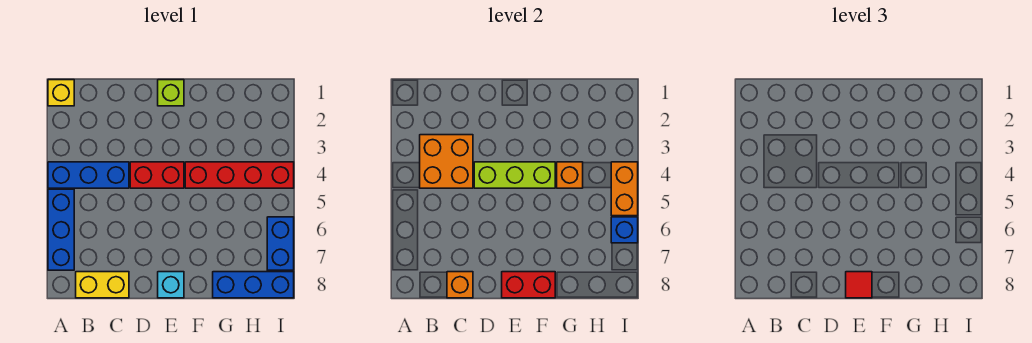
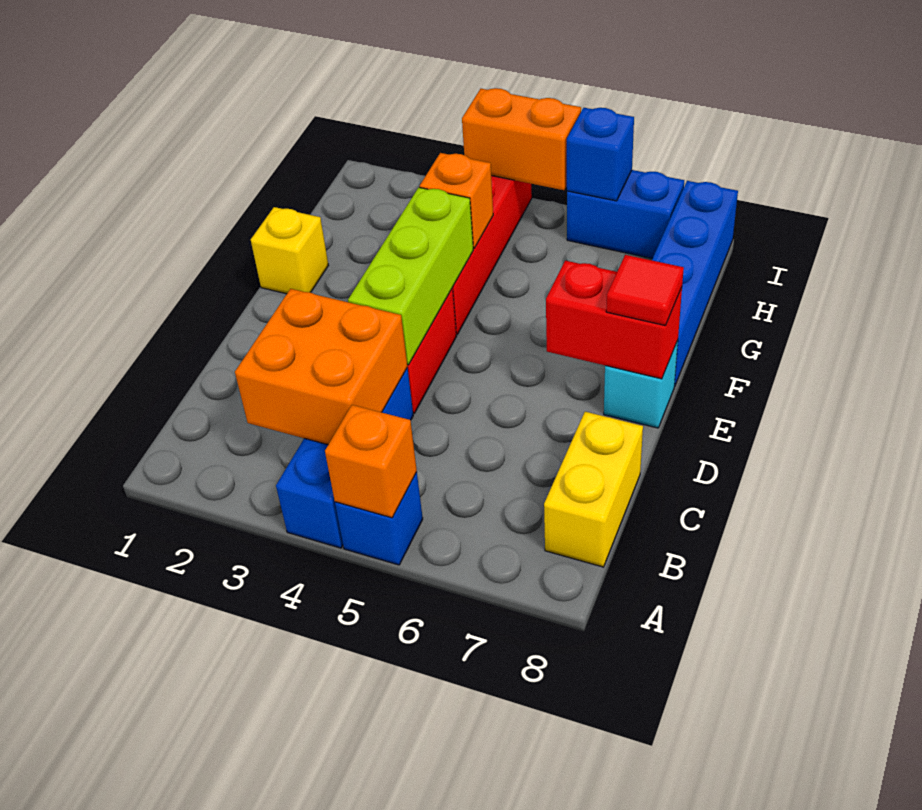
yellow brick A1 level 1 -> yellow brick F1 level 1
blue brick A5:A7 level 1 -> blue brick A5 level 1
orange brick C8 level 2 -> orange brick A5 level 2
lime brick E1 level 1 -> none
red brick E8:F8 level 2 -> red brick E7:E8 level 2
blue brick G8:I8 level 1 -> blue brick F8:I8 level 1

